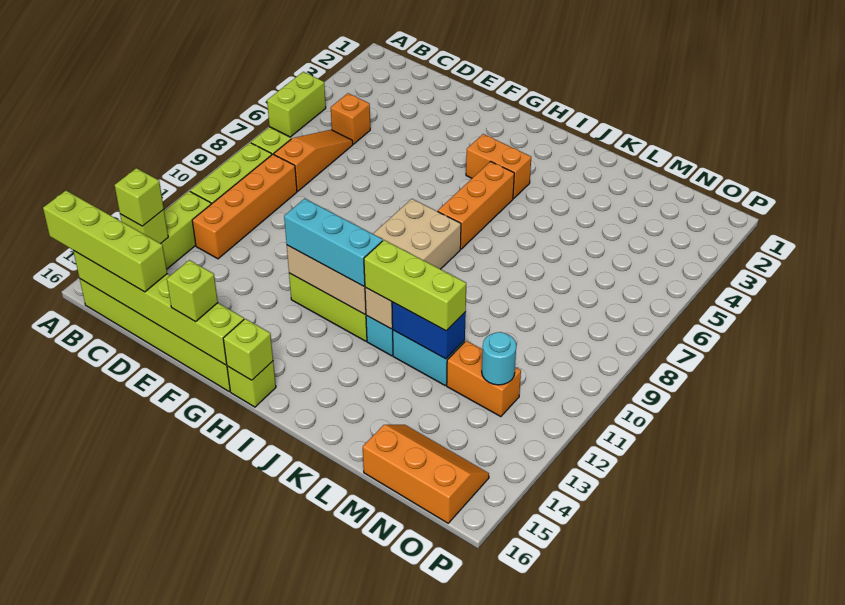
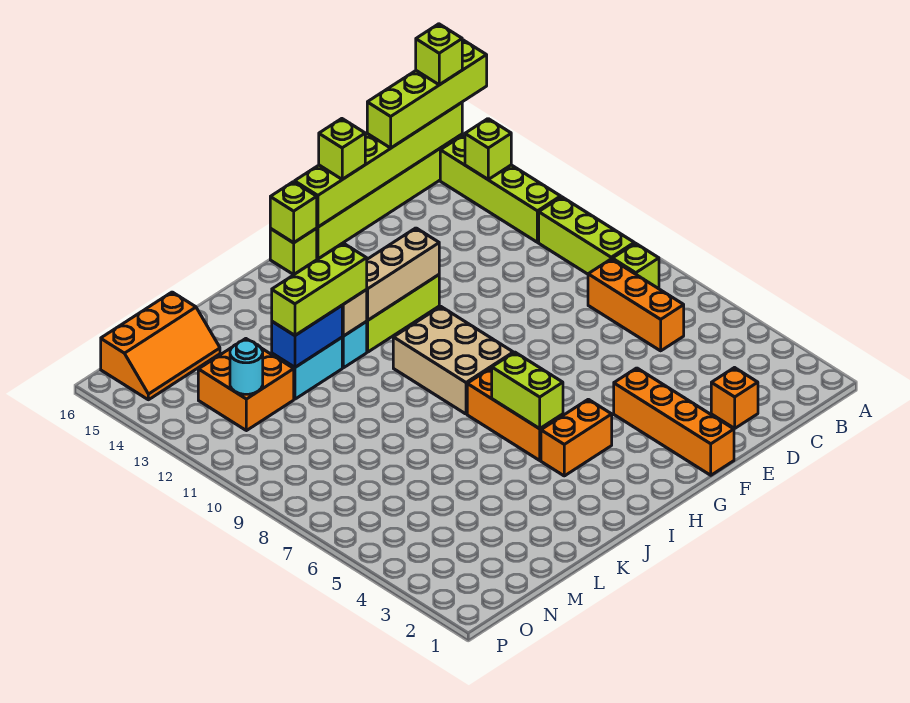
lime brick A5:A6 level 1 -> lime brick I5:I6 level 2
lime brick B14 level 3 -> lime brick B16 level 4
orange brick C5 level 1 -> orange brick D2 level 1
orange slope C6:C8 level 1 top 8 -> orange brick C6:C8 level 1
orange brick C9:C12 level 1 -> orange brick F1:F4 level 1
cyan brick G12:I12 level 3 -> none
orange brick M12:N12 level 1 -> orange brick M12:N13 level 1

